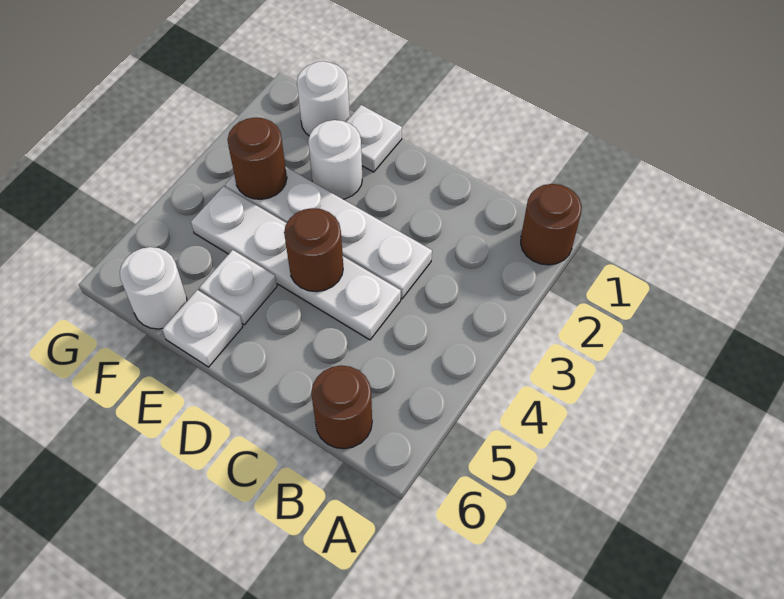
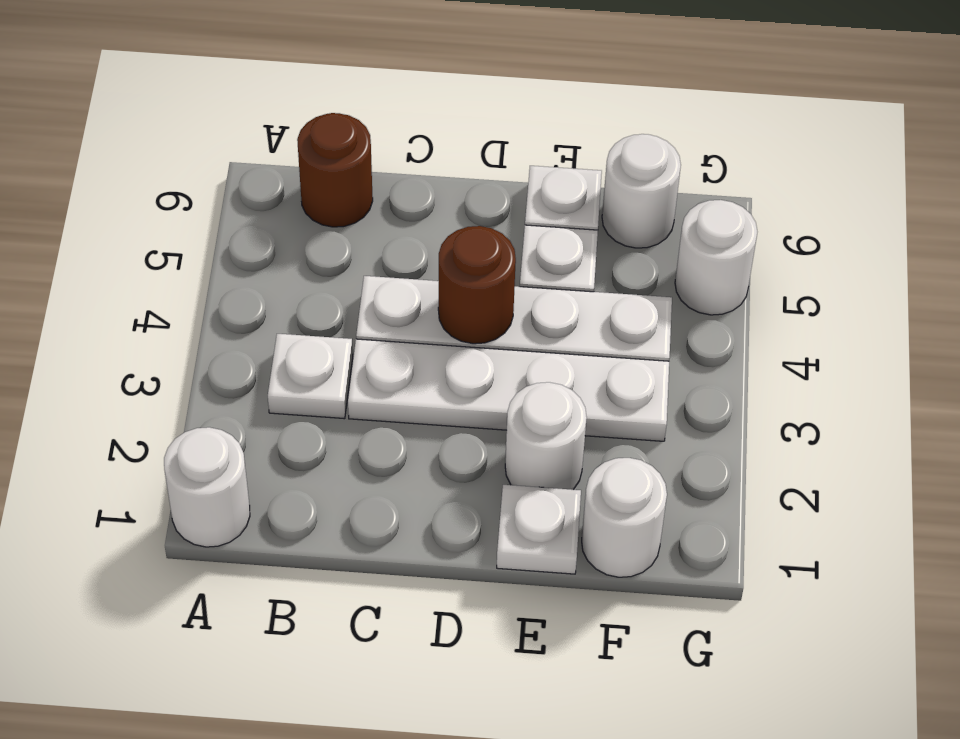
brown round brick A1 level 1 -> white round brick A1 level 1
none -> white plate B3 level 1
brown round brick F3 level 2 -> none
none -> white round brick G5 level 1

